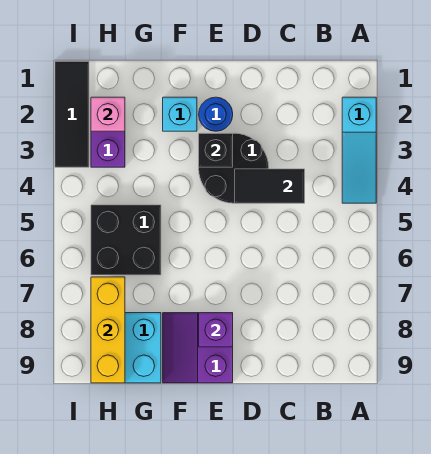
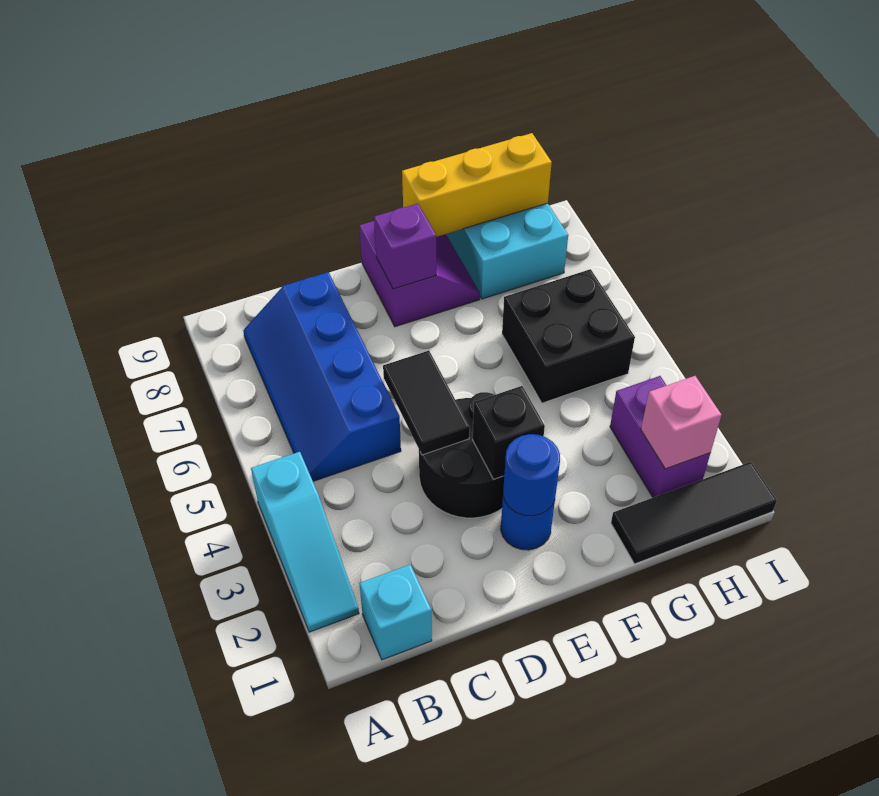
cyan slope A2:A4 level 1 top 2 -> cyan slope A2:A4 level 1 top 4
none -> blue slope B5:C8 level 1 top C
black tile C4:D4 level 2 -> black tile D4:D5 level 2
none -> blue round brick E2 level 2
cyan brick F2 level 1 -> cyan brick B1 level 1
yellow brick H7:H9 level 2 -> yellow brick F9:H9 level 2
black tile I1:I3 level 1 -> black tile G1:I1 level 1

